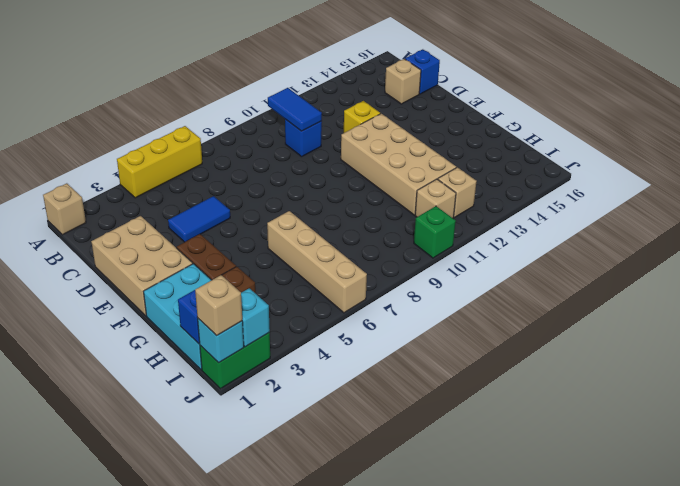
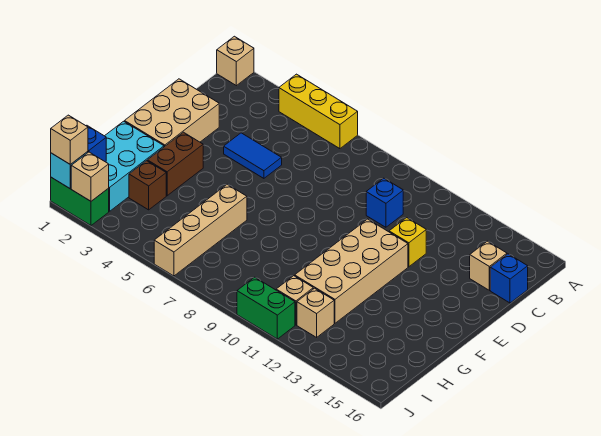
blue tile B10:C10 level 2 -> none
cyan brick J2 level 2 -> tan brick J2 level 2
green brick J10 level 1 -> green brick J10:J11 level 1

